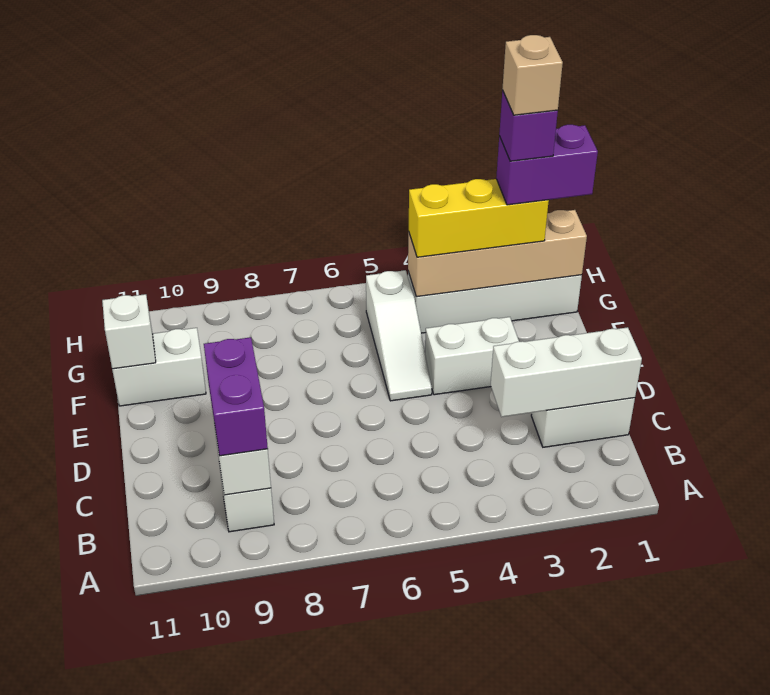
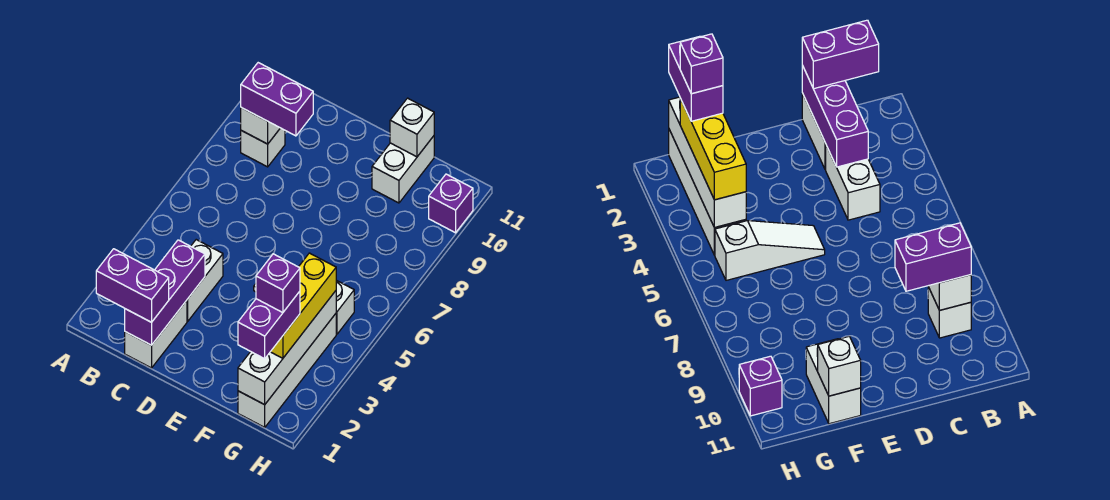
none -> purple brick B1:C1 level 3
white brick C1:C3 level 2 -> purple brick C1:C3 level 2
white brick E3:E4 level 1 -> white brick C3:C4 level 1
tan brick G1:G4 level 2 -> white brick G1:G4 level 2
tan brick G2 level 6 -> none
none -> purple brick H10 level 1

